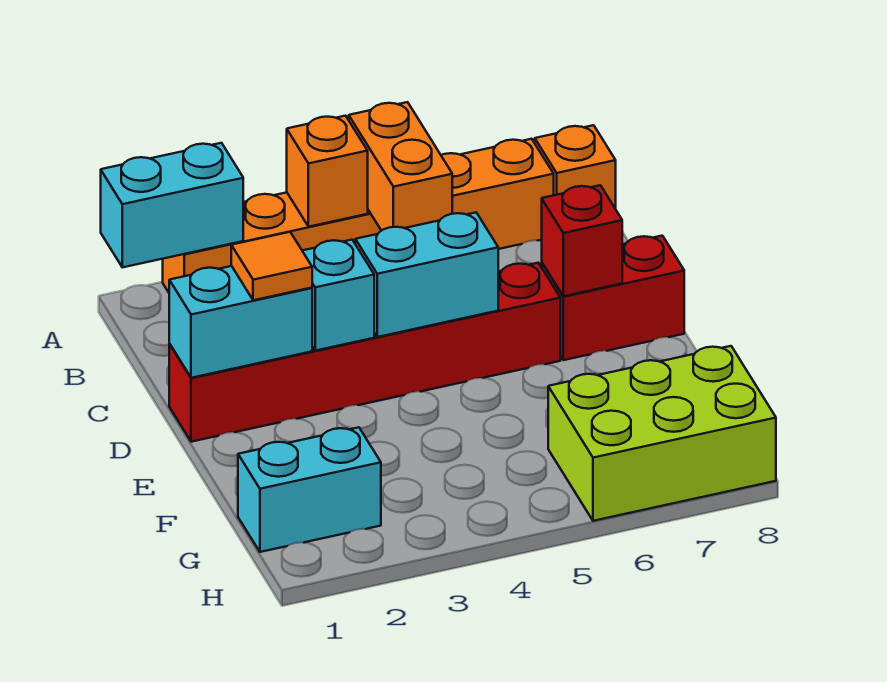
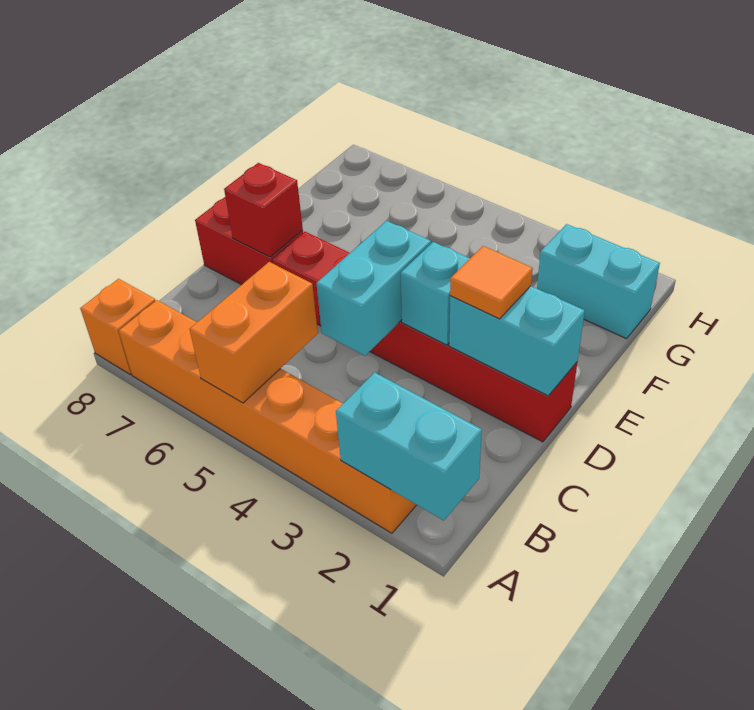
orange brick A4 level 2 -> none
cyan brick D4:D5 level 2 -> cyan brick C4:D4 level 2
lime brick G6:H8 level 1 -> none

